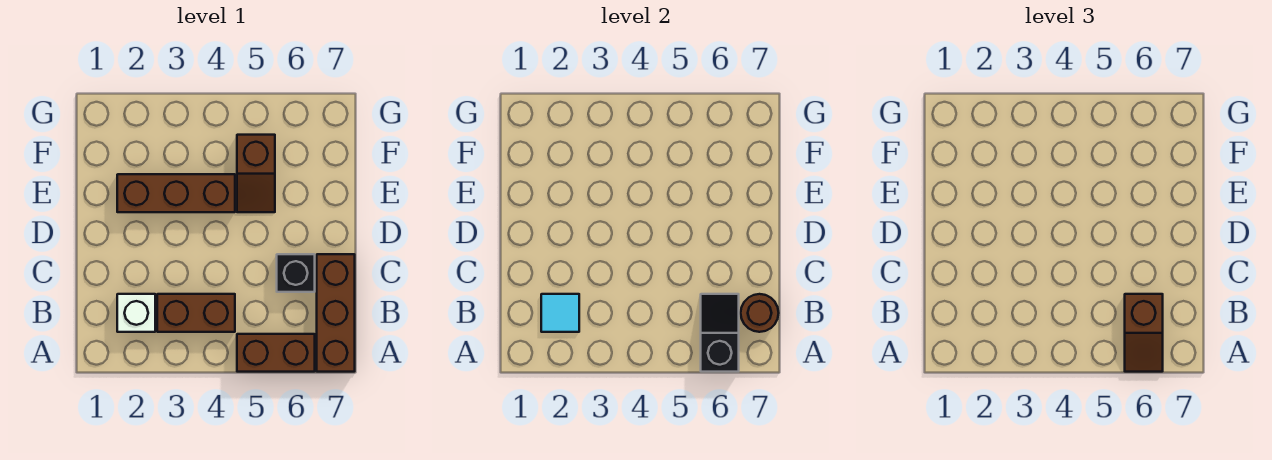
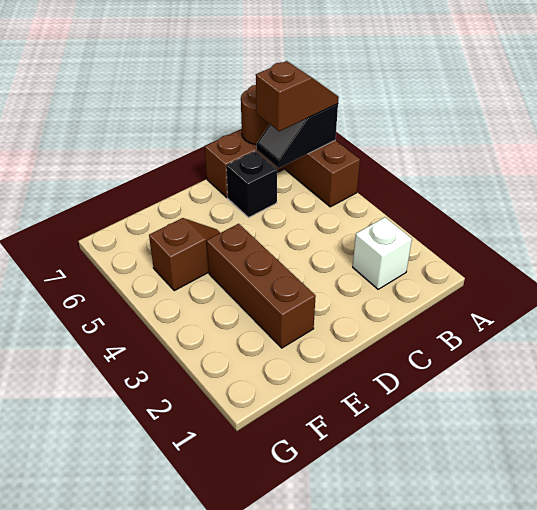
cyan tile B2 level 2 -> none
brown brick B3:B4 level 1 -> none

